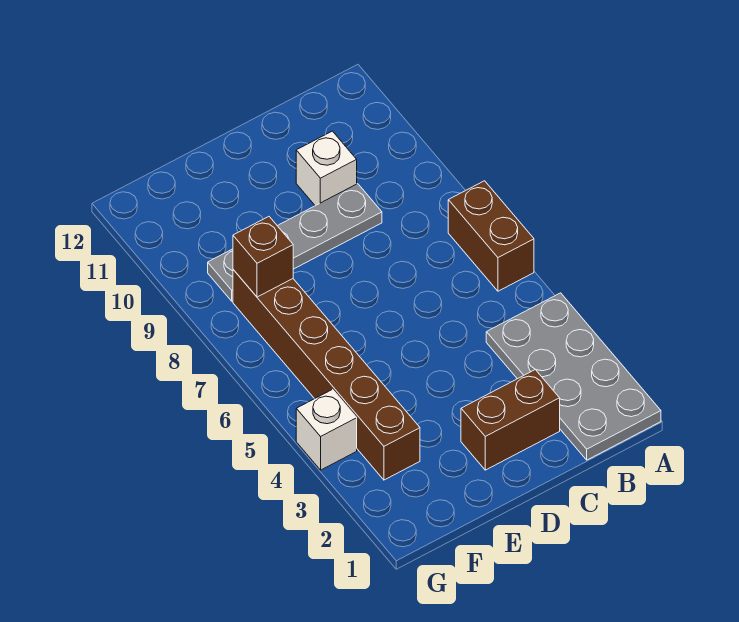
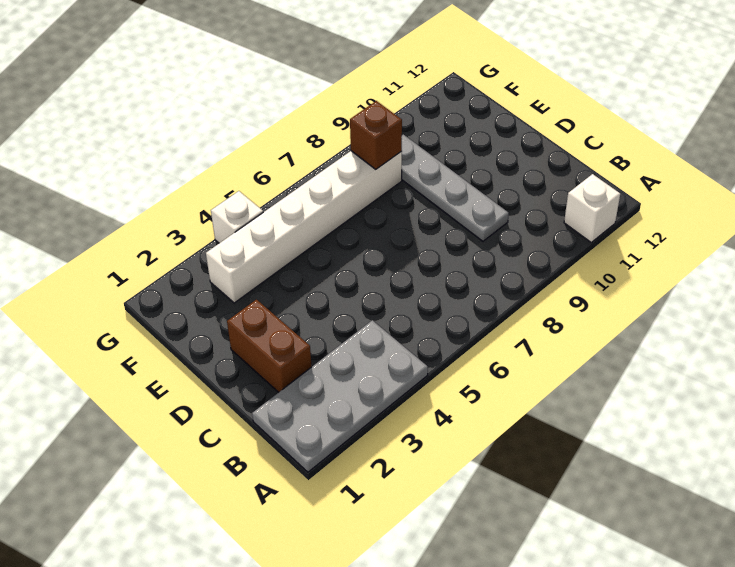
brown brick A6:A7 level 1 -> none
white brick C10 level 1 -> white brick A11 level 1
brown brick F3:F8 level 1 -> white brick F3:F8 level 1

